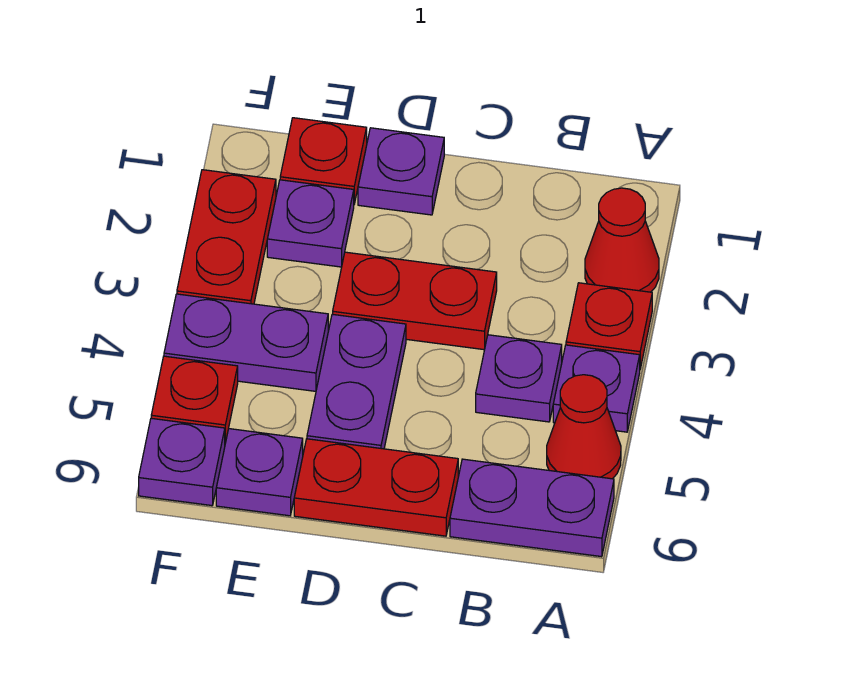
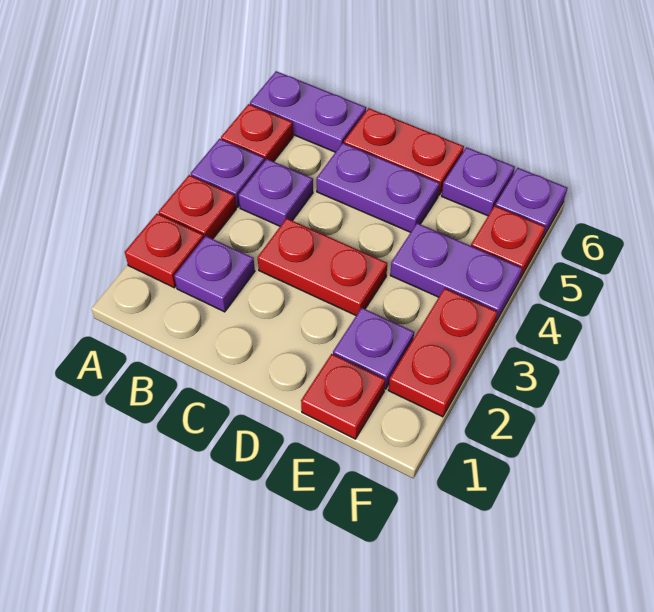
red cone A2 level 1 -> red plate A2 level 1
red cone A5 level 1 -> red plate A5 level 1
purple plate D1 level 1 -> purple plate B2 level 1
purple plate D4:D5 level 1 -> purple plate C5:D5 level 1

